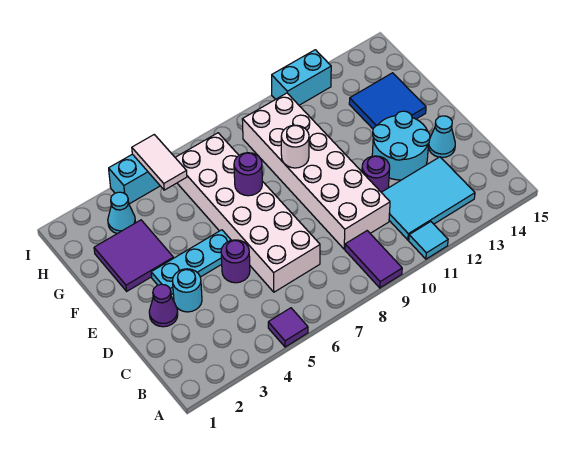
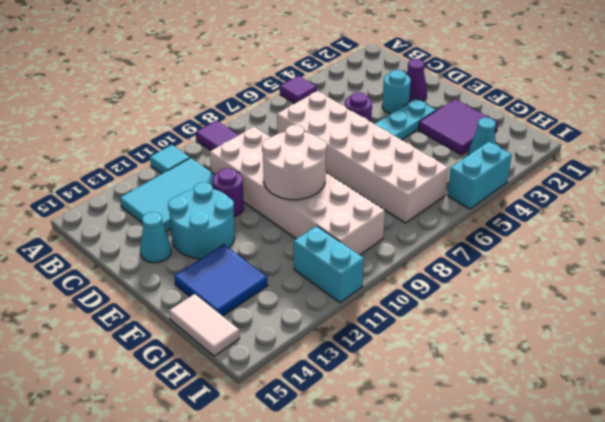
purple round brick F7 level 2 -> none
white round brick F9 level 2 -> white round brick E9:F10 level 2
white tile H5:I5 level 2 -> white tile G15:H15 level 1
cyan brick I11:I12 level 1 -> cyan brick H11:I11 level 1

